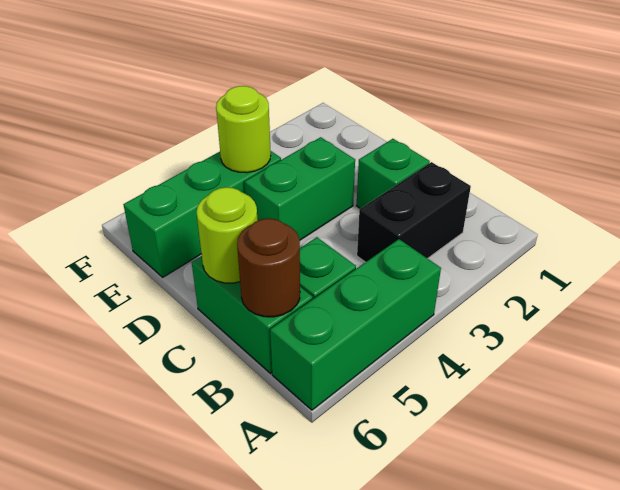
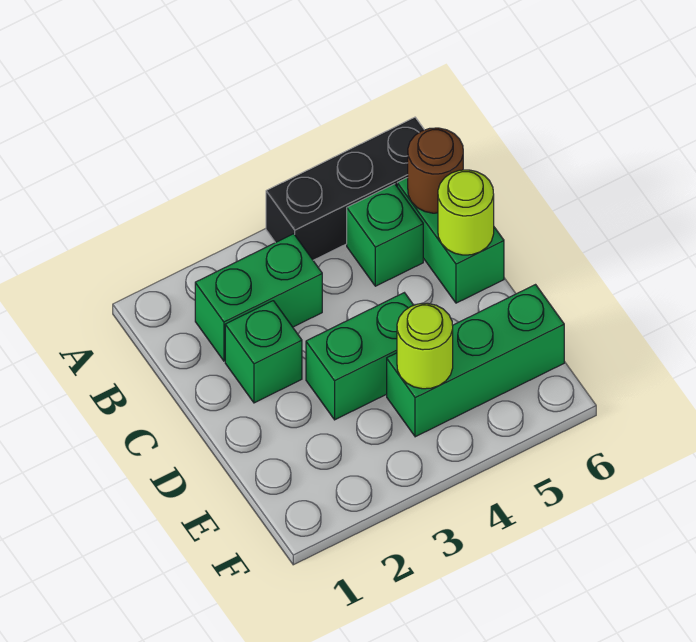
green brick A4:A6 level 1 -> black brick A4:A6 level 1
black brick B2:B3 level 1 -> green brick B2:B3 level 1

